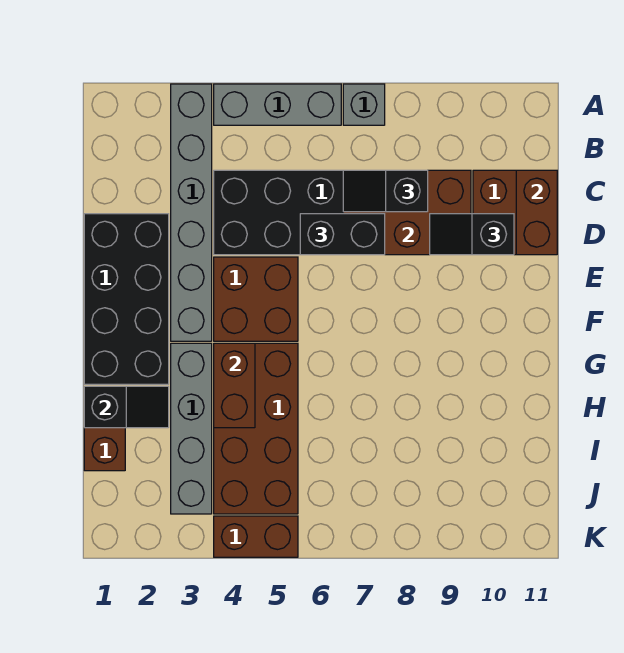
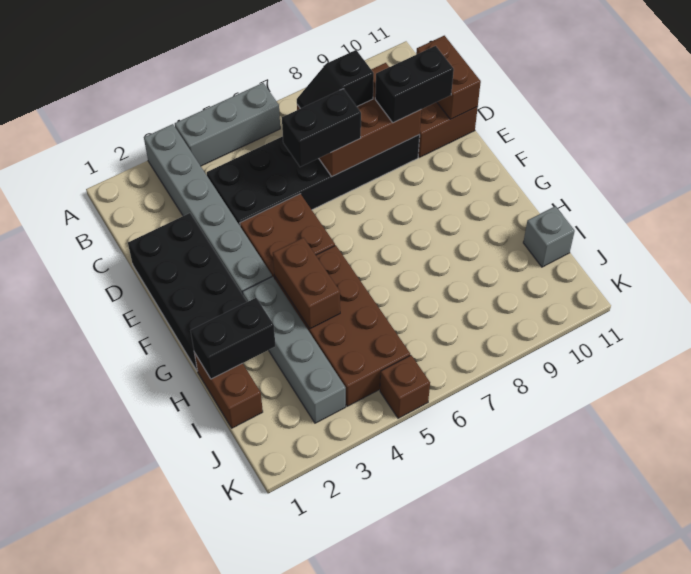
grey brick A7 level 1 -> grey brick I11 level 1
black slope D9:D10 level 3 top 10 -> black brick D9:D10 level 3
black slope H1:H2 level 2 top 1 -> black brick H1:H2 level 2
brown brick K4:K5 level 1 -> brown brick K5 level 1

